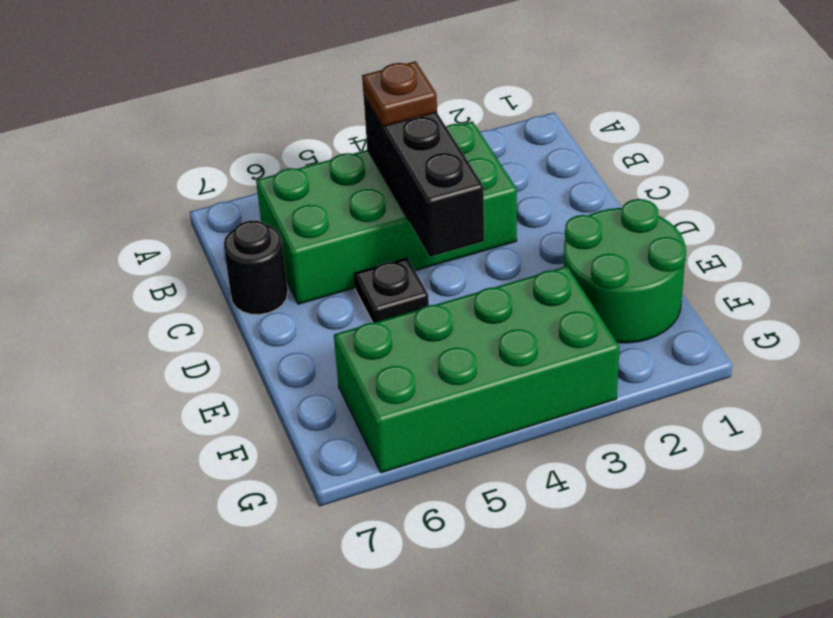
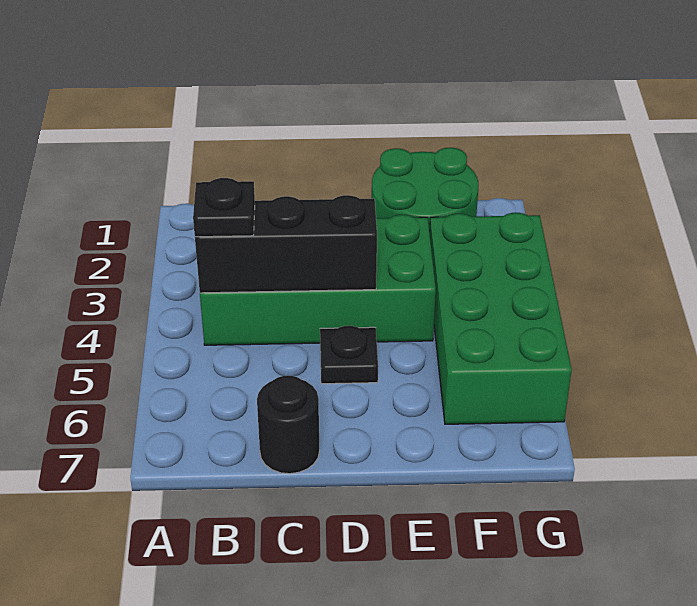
green brick B3:C6 level 1 -> green brick B3:E4 level 1
brown plate B4 level 3 -> black plate B4 level 3

